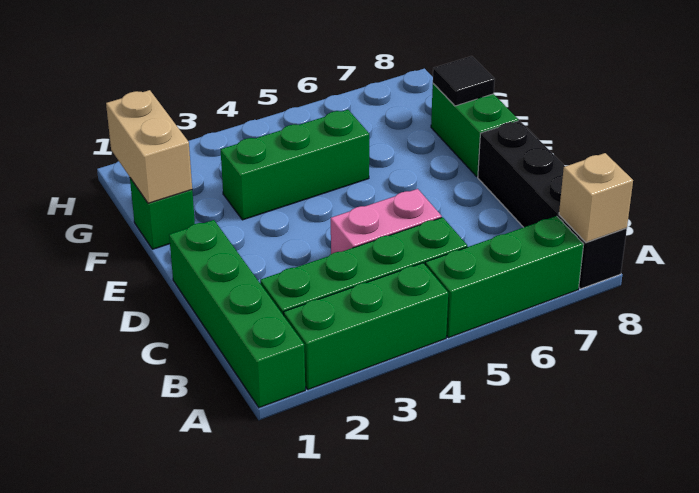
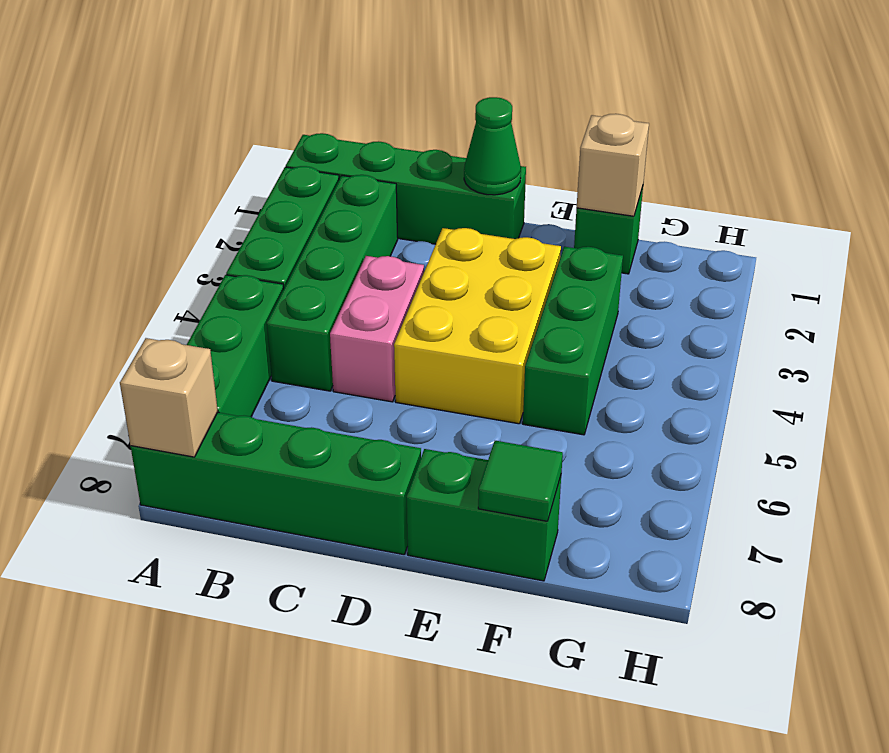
black brick A8:D8 level 1 -> green brick A8:D8 level 1
none -> green cone D1 level 2
none -> yellow brick D3:E5 level 1
tan brick F1:G1 level 2 -> tan brick F1 level 2
black tile F8 level 2 -> green tile F8 level 2

